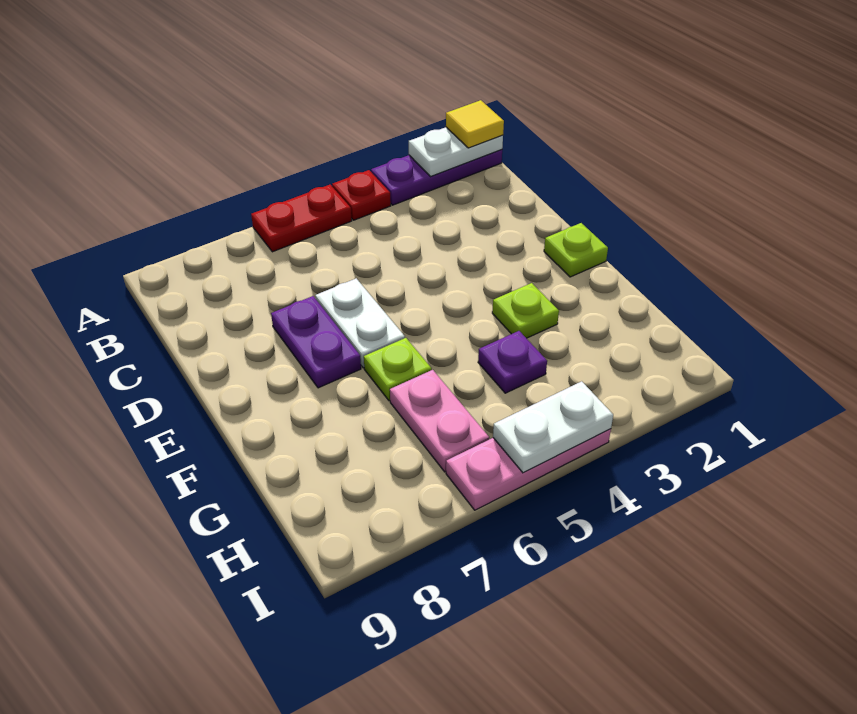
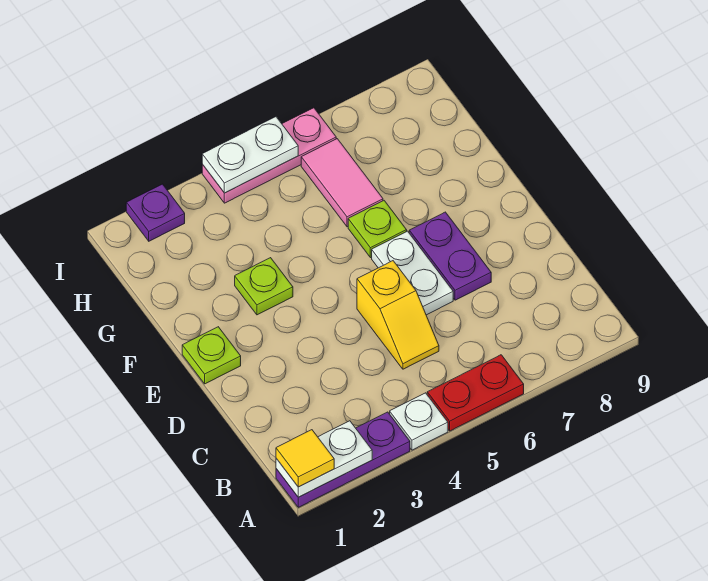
red plate A4 level 1 -> white plate A4 level 1
none -> yellow slope C5:D5 level 1 top D
purple plate G4 level 1 -> purple plate I2 level 1
pink plate G6:H6 level 1 -> pink tile G6:H6 level 1

